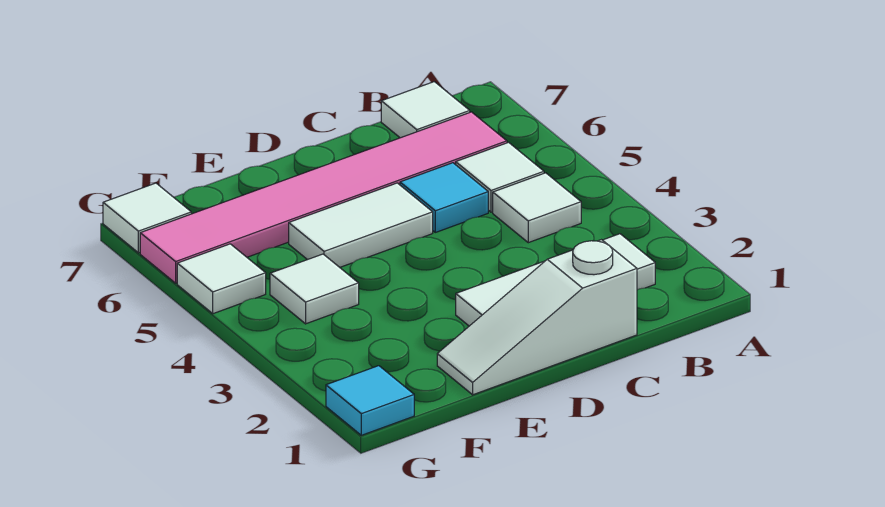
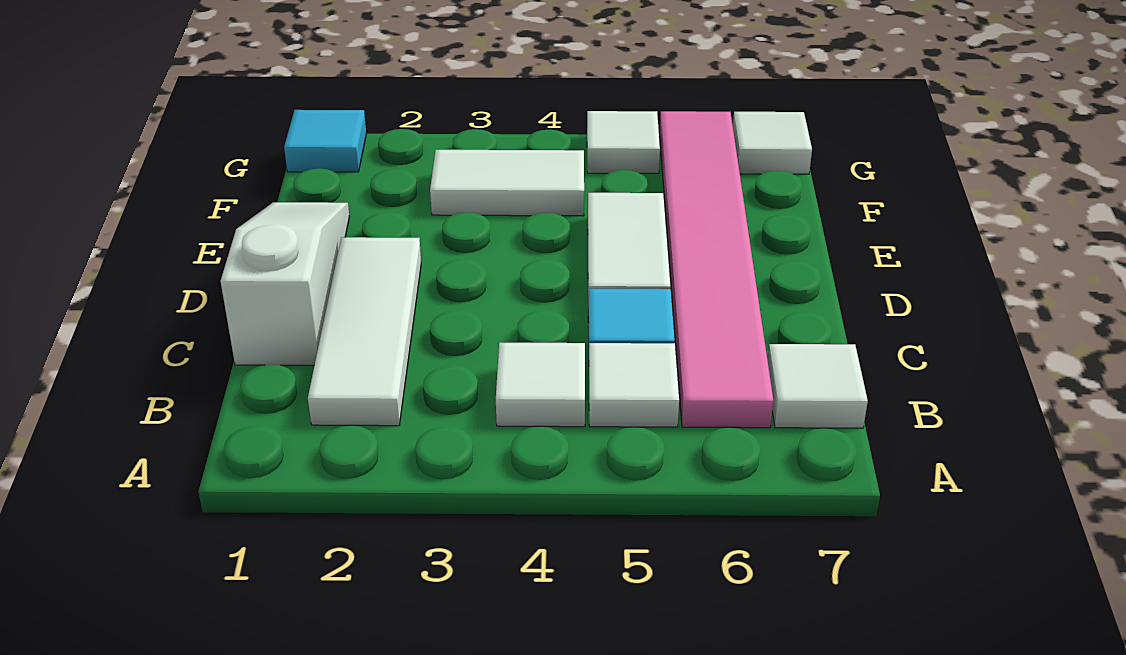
white tile F4 level 1 -> white tile F3:F4 level 1

